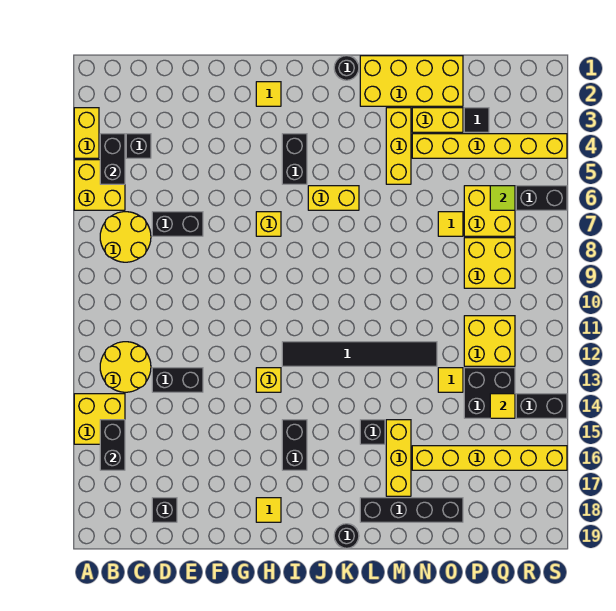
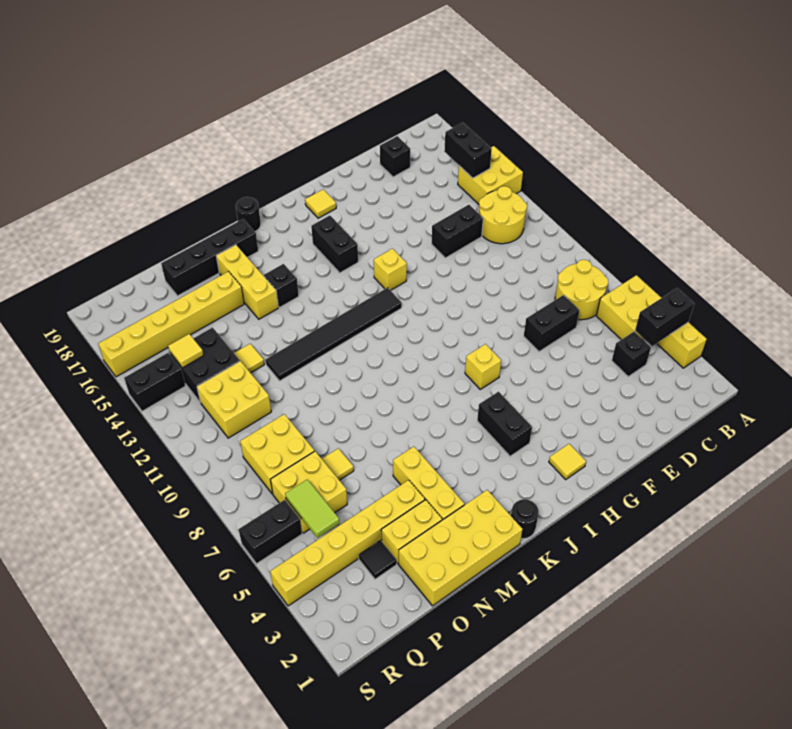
black brick B4:B5 level 2 -> black brick A4:B4 level 2
yellow brick J6:K6 level 1 -> none
lime tile Q6 level 2 -> lime tile Q5:Q6 level 2

